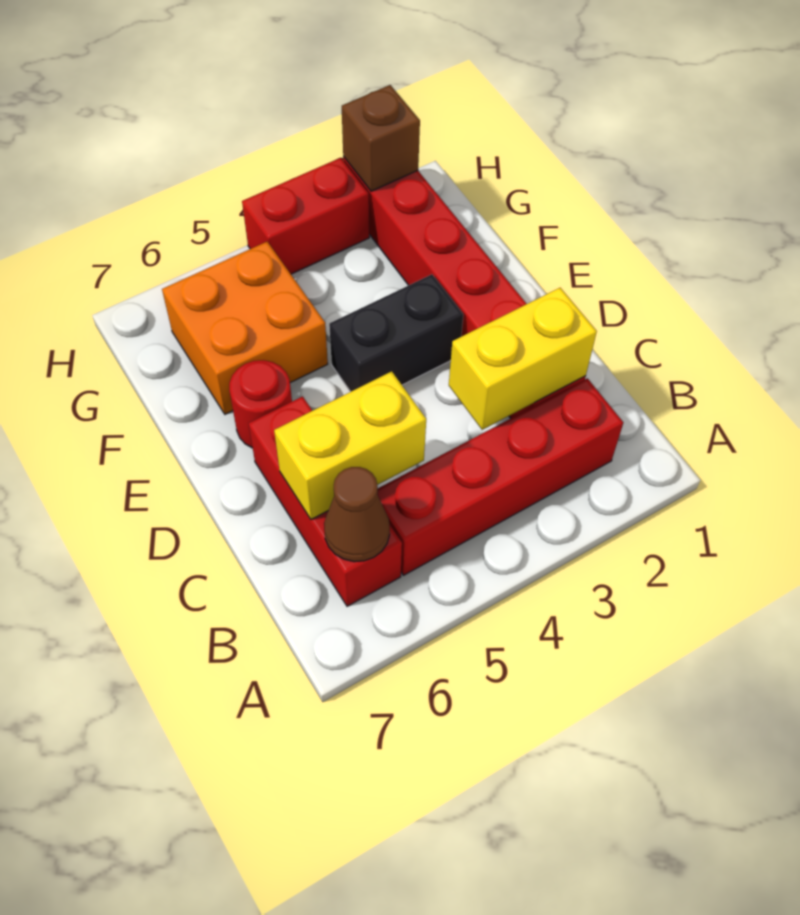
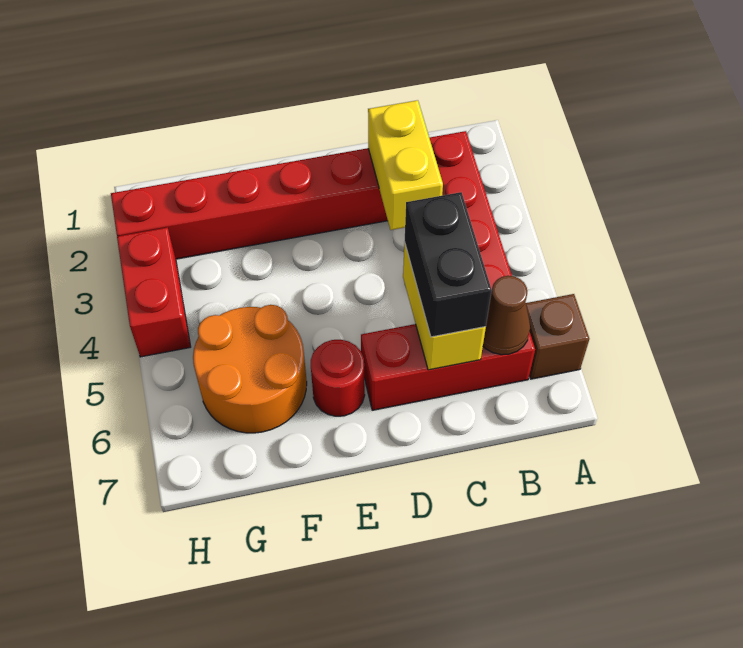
black brick E3:E4 level 1 -> black brick C5:C6 level 3
orange brick F5:G6 level 1 -> orange round brick F5:G6 level 1
brown brick H2 level 2 -> brown brick A6 level 1

